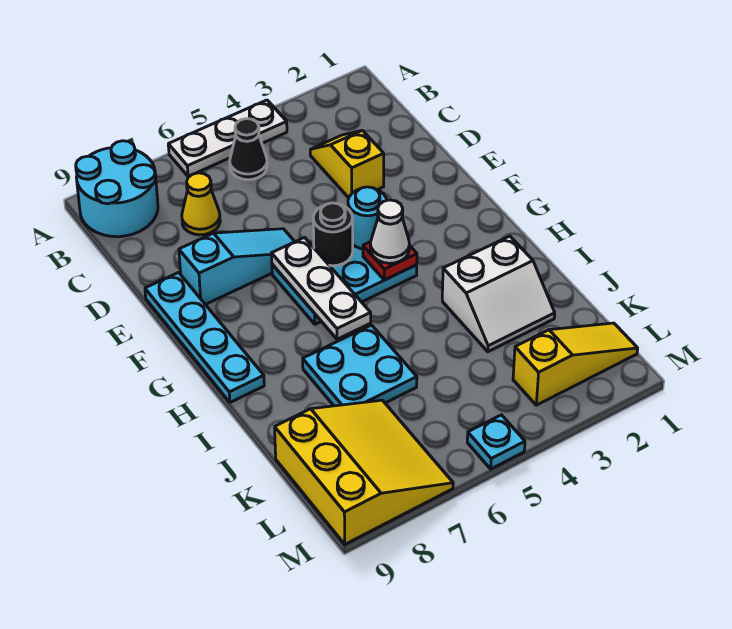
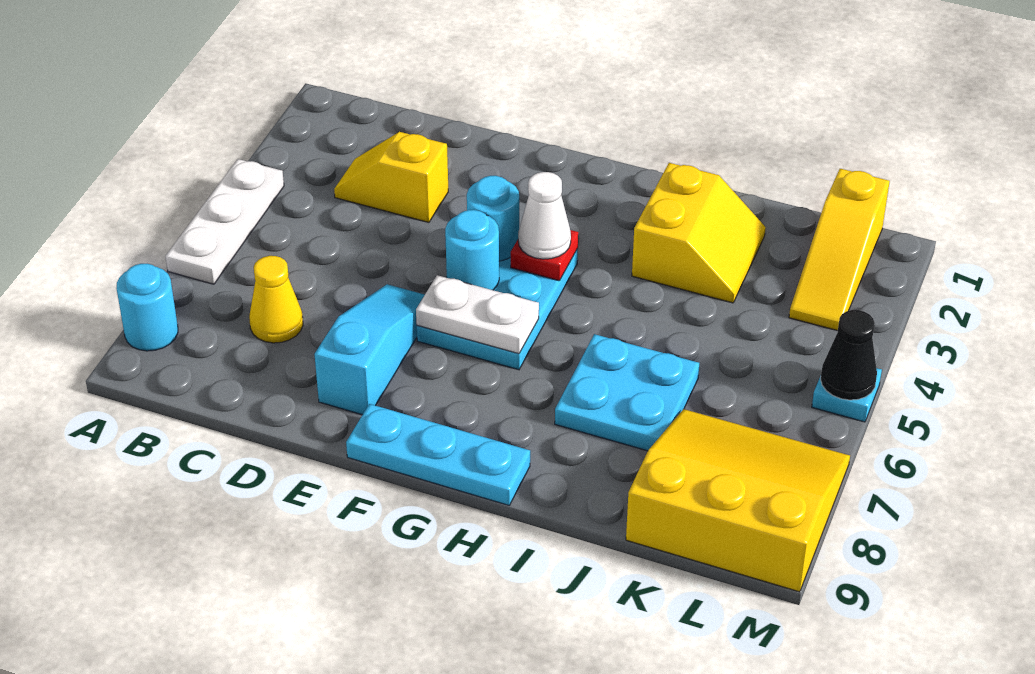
cyan round brick A8:B9 level 1 -> cyan round brick A8 level 1
black cone B5 level 1 -> black cone M5 level 2
cyan plate E9:H9 level 1 -> cyan plate F9:H9 level 1
black round brick F5 level 2 -> cyan round brick F5 level 2
white plate F6:H6 level 2 -> white plate F6:G6 level 2
white slope I2:J3 level 1 top I -> yellow slope I2:J3 level 1 top I
yellow slope L1:L3 level 1 top 3 -> yellow slope L1:L3 level 1 top 1

